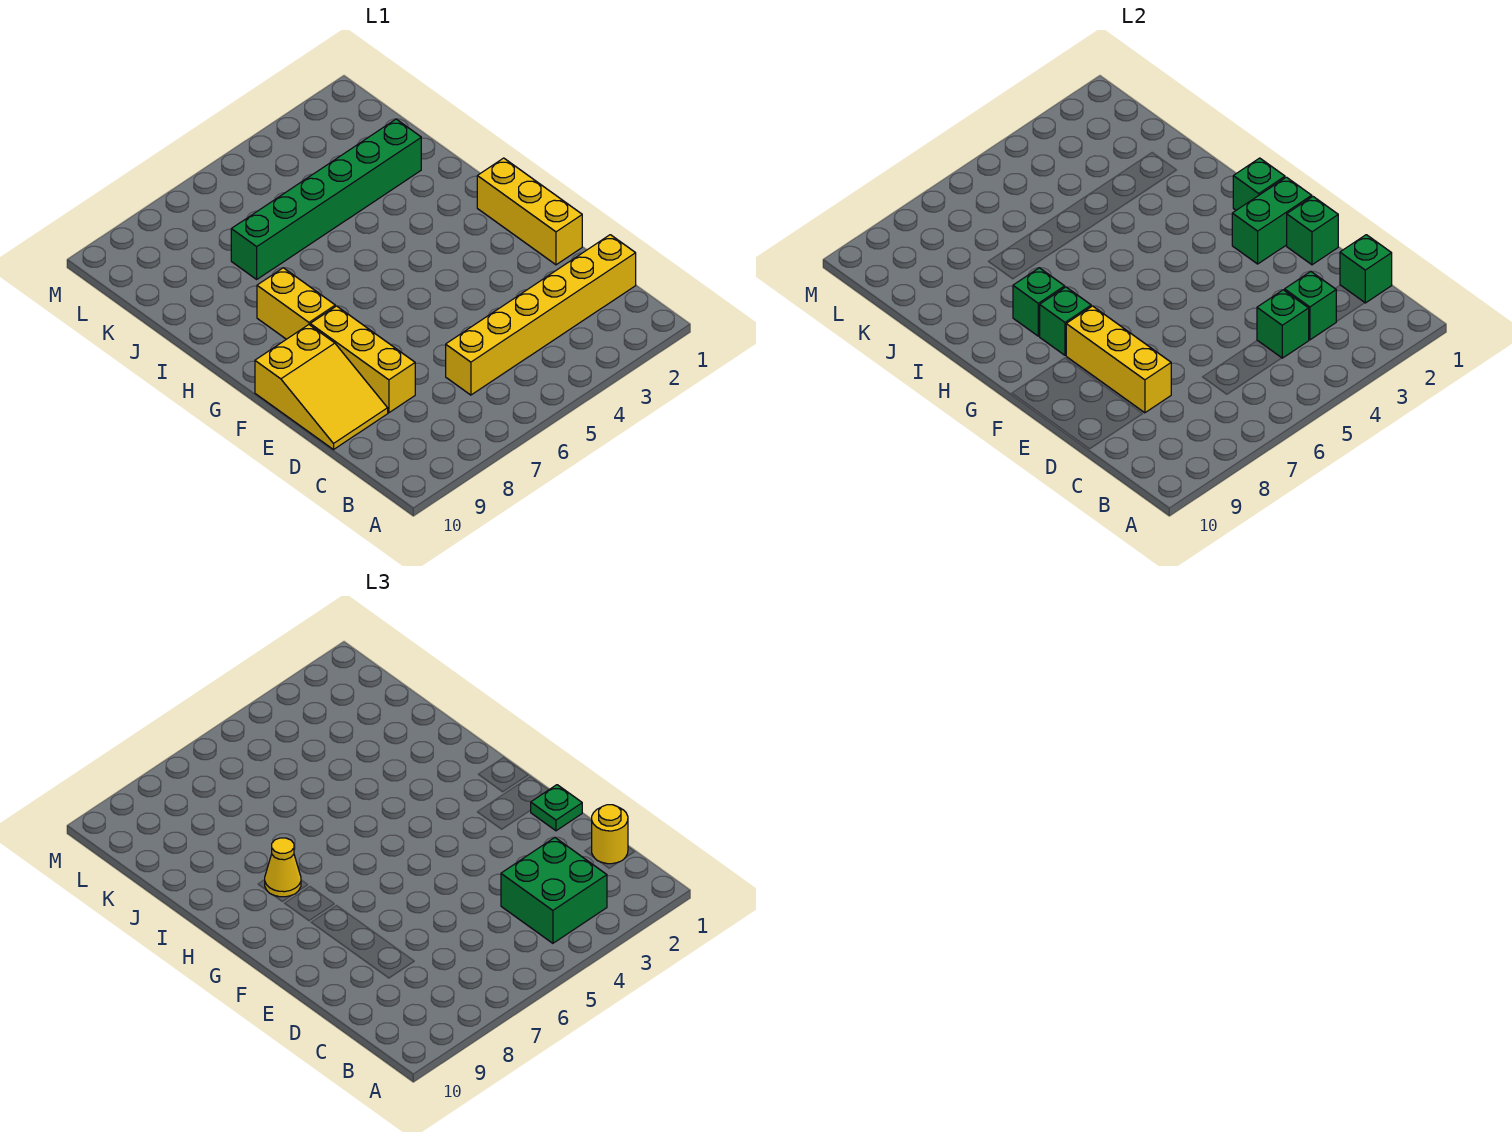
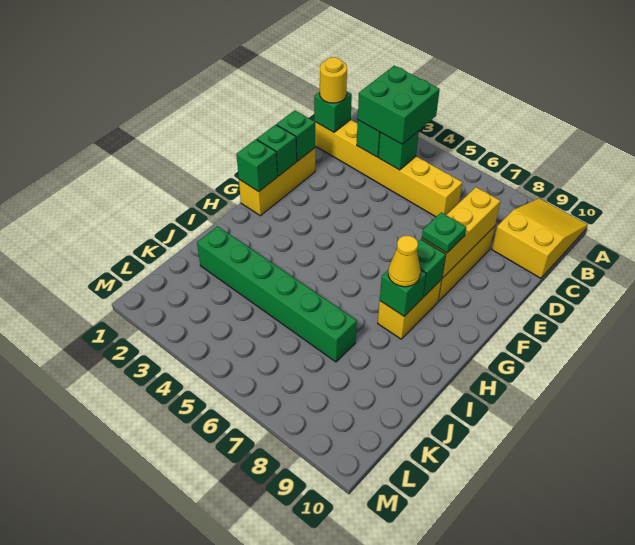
yellow slope D9:F10 level 1 top F -> yellow slope A9:C10 level 1 top C
green plate E1 level 3 -> green plate F8 level 3
green brick F1:F2 level 2 -> green brick F1 level 2

